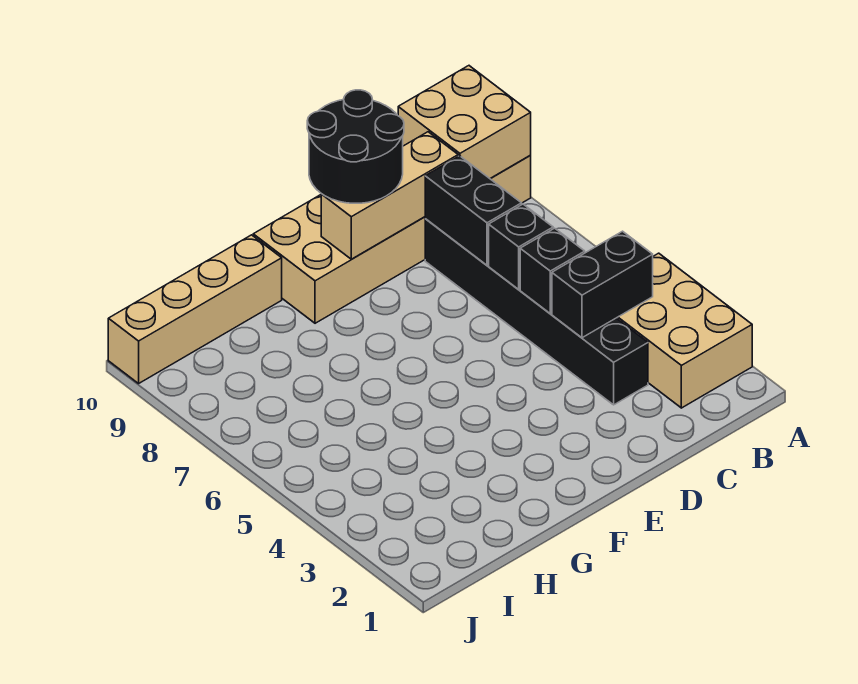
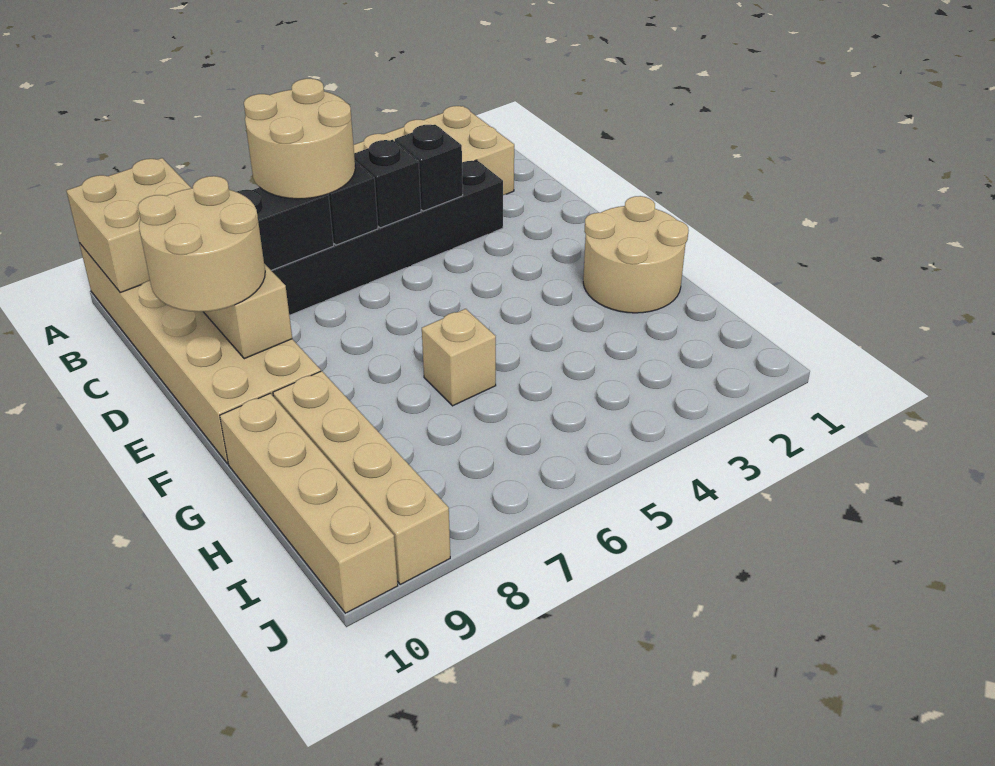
black brick B4:C4 level 2 -> black brick C4 level 2
none -> tan round brick B6:C7 level 3
black round brick D9:E10 level 3 -> tan round brick D9:E10 level 3
none -> tan round brick F1:G2 level 1
none -> tan brick G6 level 1
none -> tan brick G9:J9 level 1

